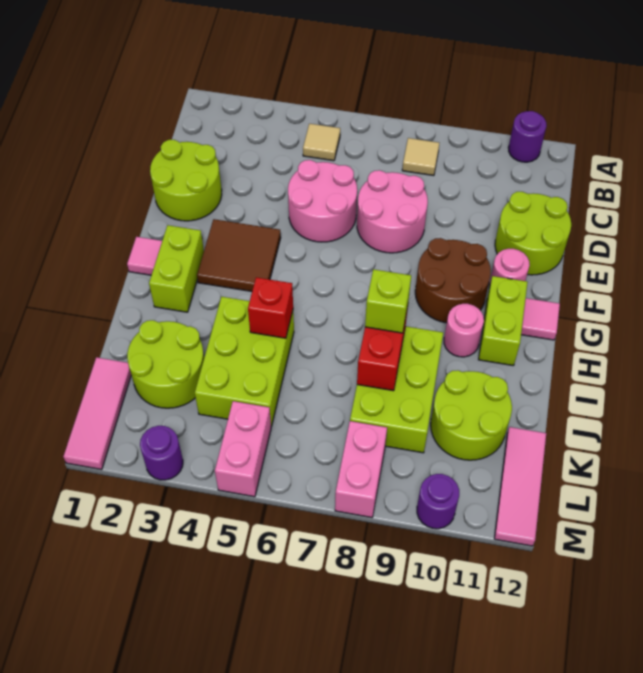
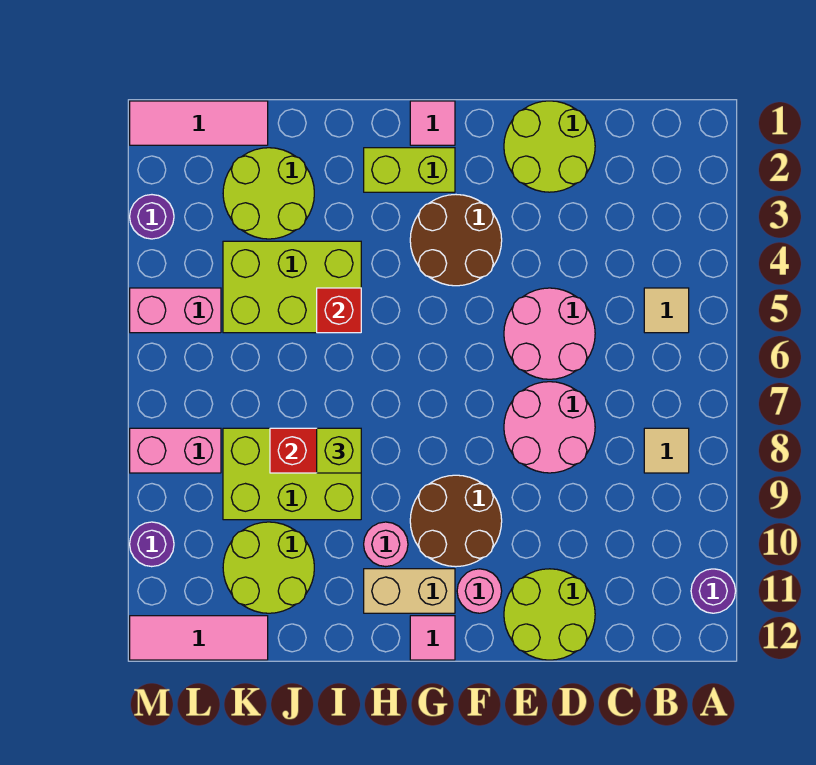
brown tile F3:G4 level 1 -> brown round brick F3:G4 level 1
lime brick G11:H11 level 1 -> tan brick G11:H11 level 1

